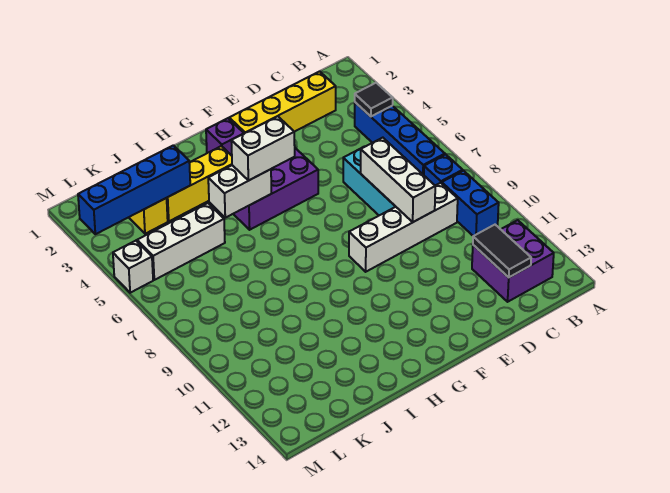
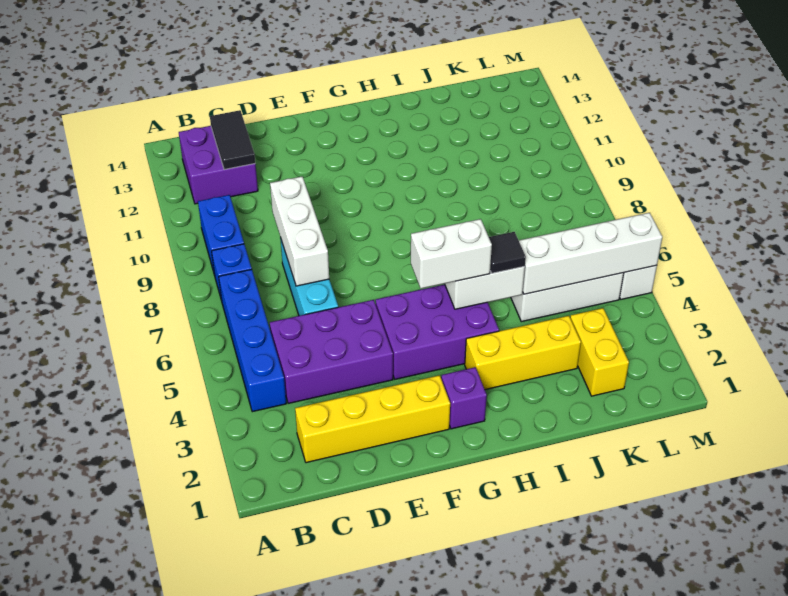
black tile B4 level 2 -> black tile I5 level 3
none -> purple brick C4:E5 level 1
white brick C9:F9 level 1 -> white brick J5:M5 level 2
blue brick J3:M3 level 2 -> none

